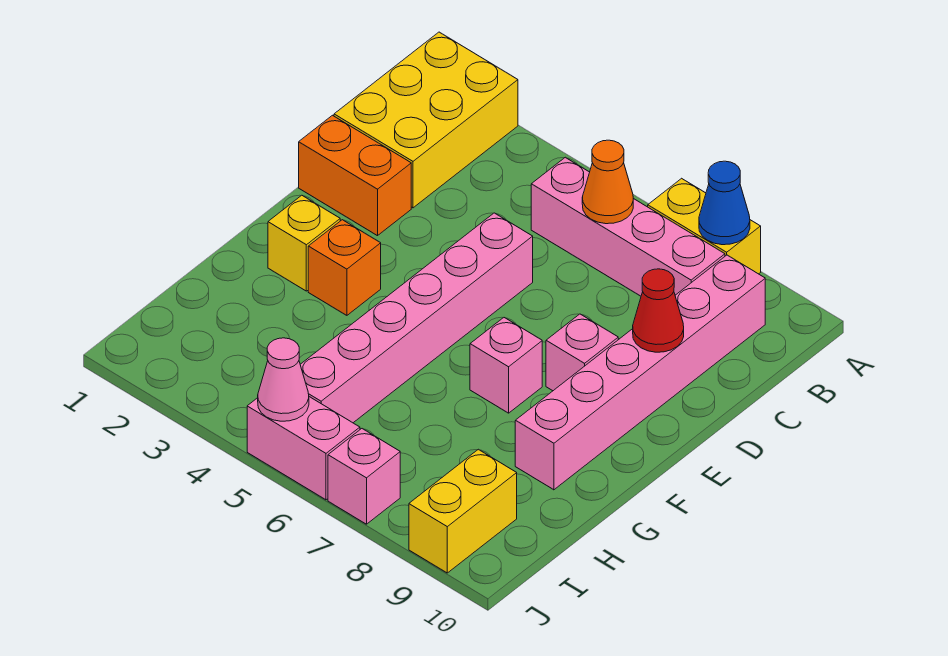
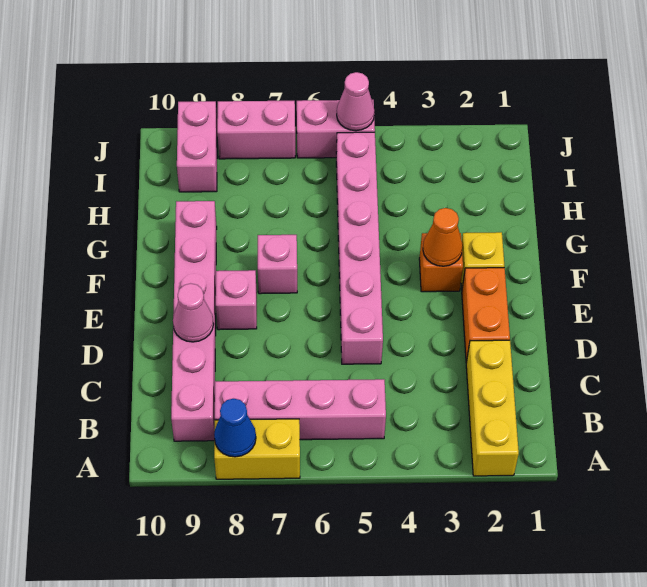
yellow brick A1:C2 level 1 -> yellow brick A2:C2 level 1
orange cone B6 level 2 -> orange cone F3 level 2
orange brick D1:D2 level 1 -> orange brick D2:E2 level 1
red cone D9 level 2 -> pink cone D9 level 2
yellow brick I9:J9 level 1 -> pink brick I9:J9 level 1
pink brick J7 level 1 -> pink brick J7:J8 level 1

